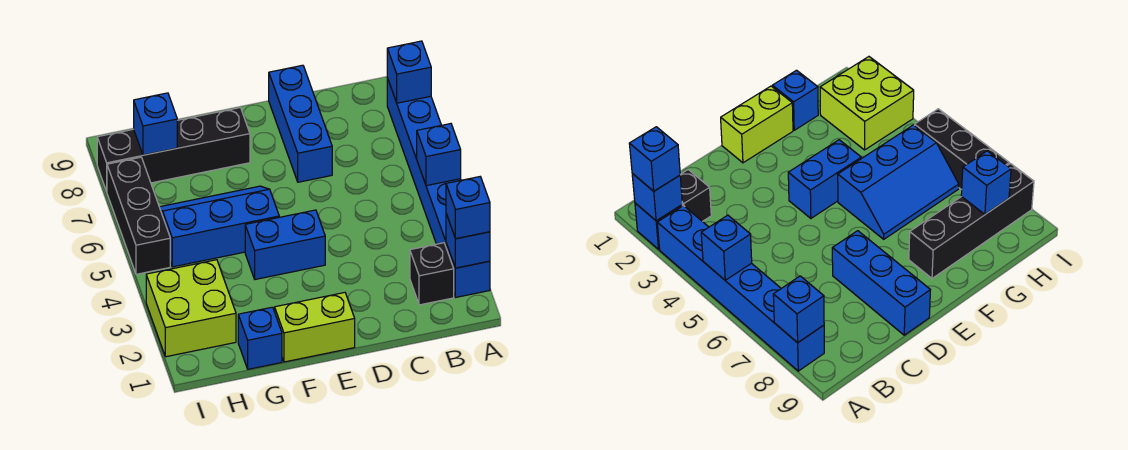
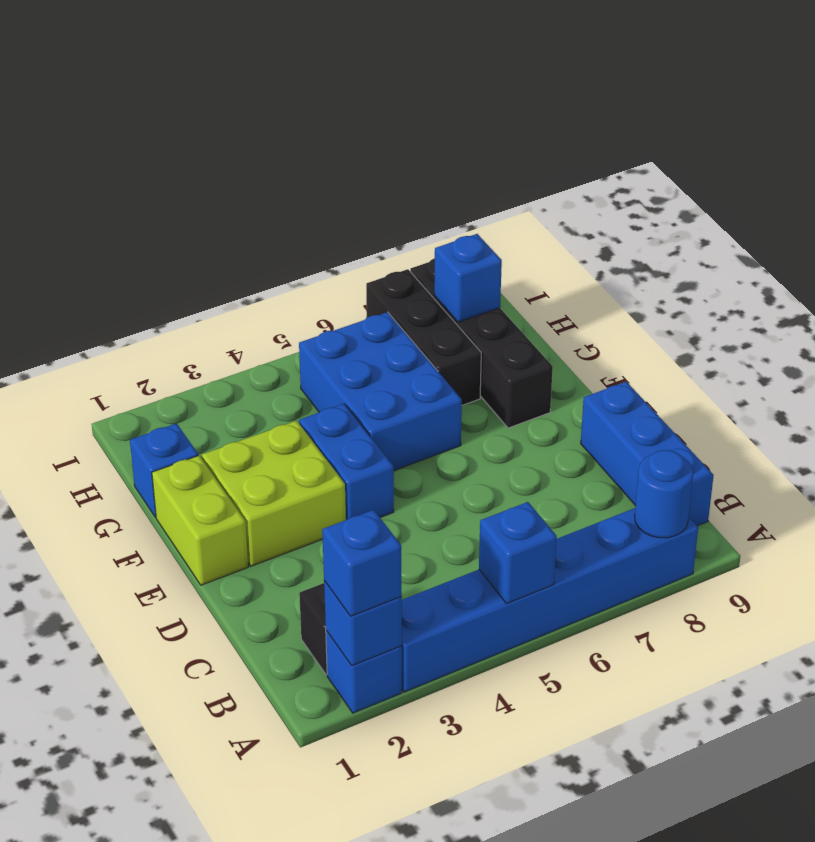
blue brick A8 level 2 -> blue round brick A8 level 2
blue brick D7:D9 level 1 -> blue brick B9:D9 level 1
blue slope F5:H6 level 1 top 5 -> blue brick F5:H6 level 1
lime brick H2:I3 level 1 -> lime brick E2:F3 level 1
black brick I5:I7 level 1 -> black brick G7:I7 level 1

